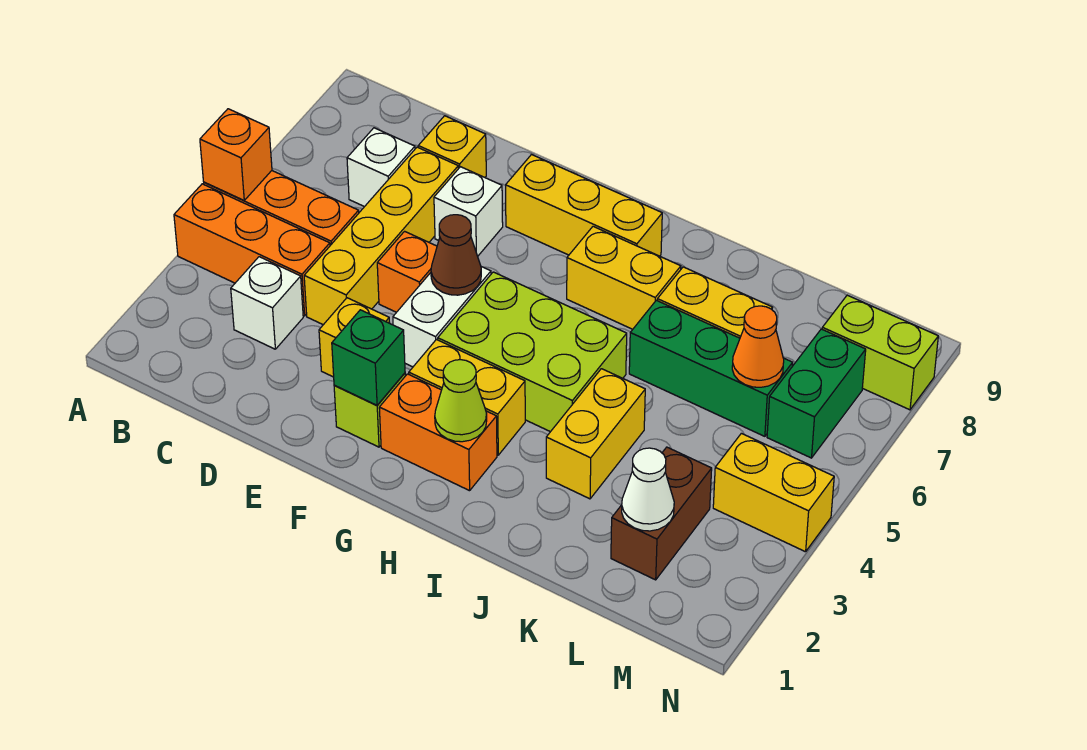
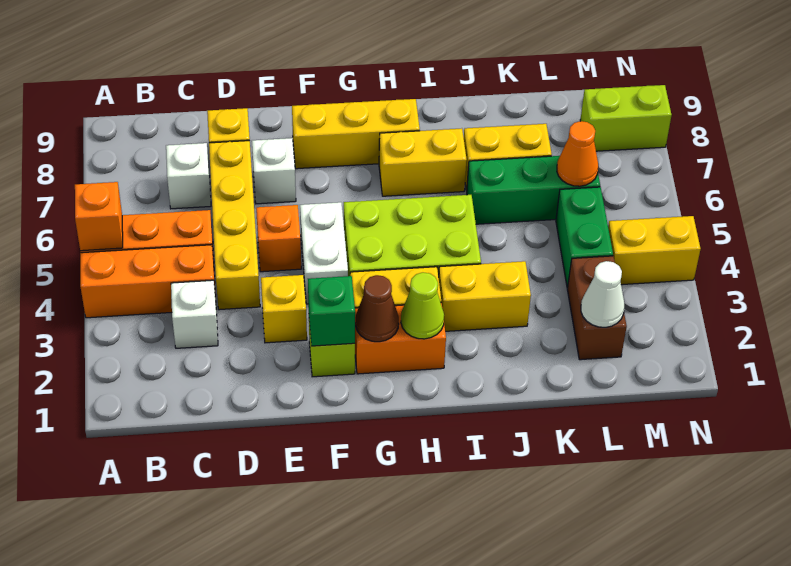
brown cone F5 level 2 -> brown cone G2 level 2
yellow brick J3:J4 level 1 -> yellow brick I3:J3 level 1
green brick M6:M7 level 1 -> green brick L4:L5 level 1

